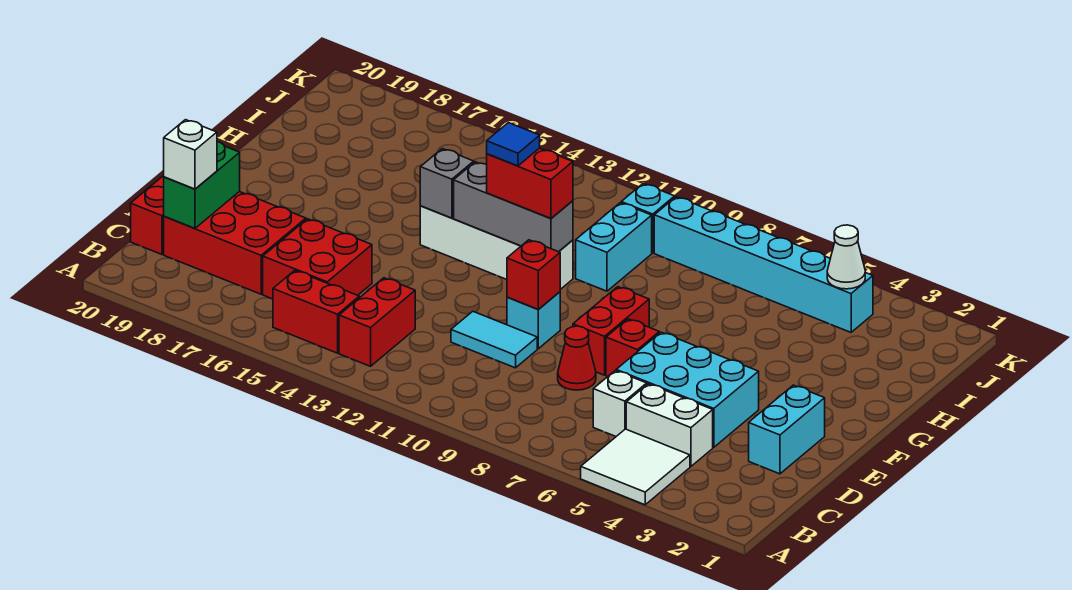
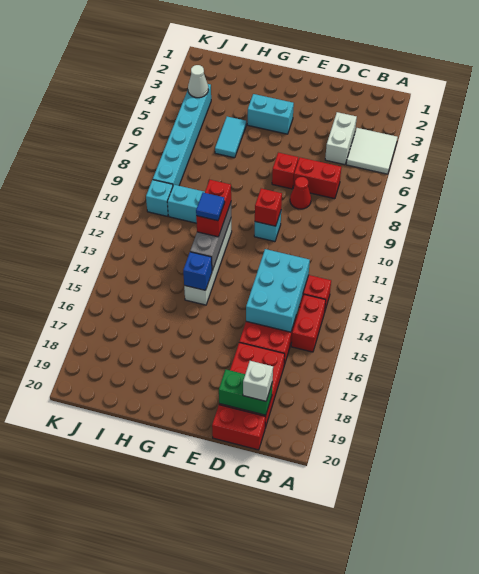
white brick C6 level 1 -> none
cyan brick D2:E2 level 1 -> cyan brick F4:G4 level 1
cyan brick D4:E6 level 1 -> cyan brick C13:D15 level 2
cyan tile D10:D11 level 1 -> cyan tile H5:H6 level 1
red brick E8:F8 level 1 -> red brick C7:D7 level 1
grey brick G14 level 2 -> blue brick G14 level 2

